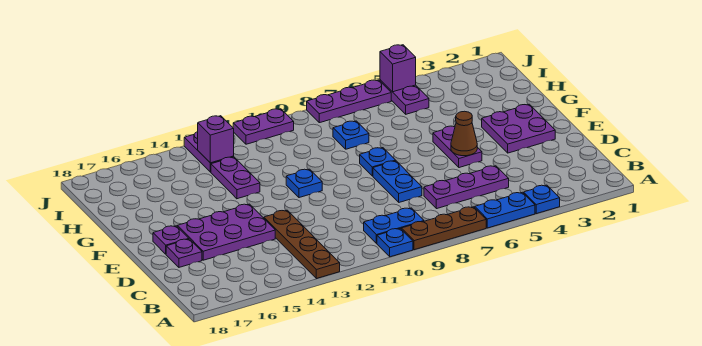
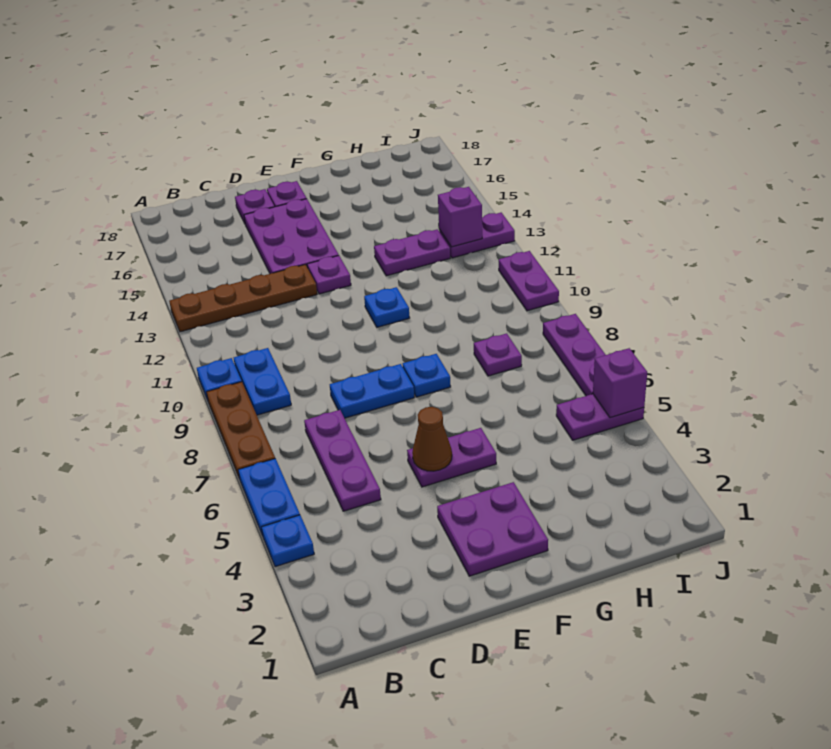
none -> purple plate E13 level 1
blue plate H8 level 1 -> purple plate H8 level 1

